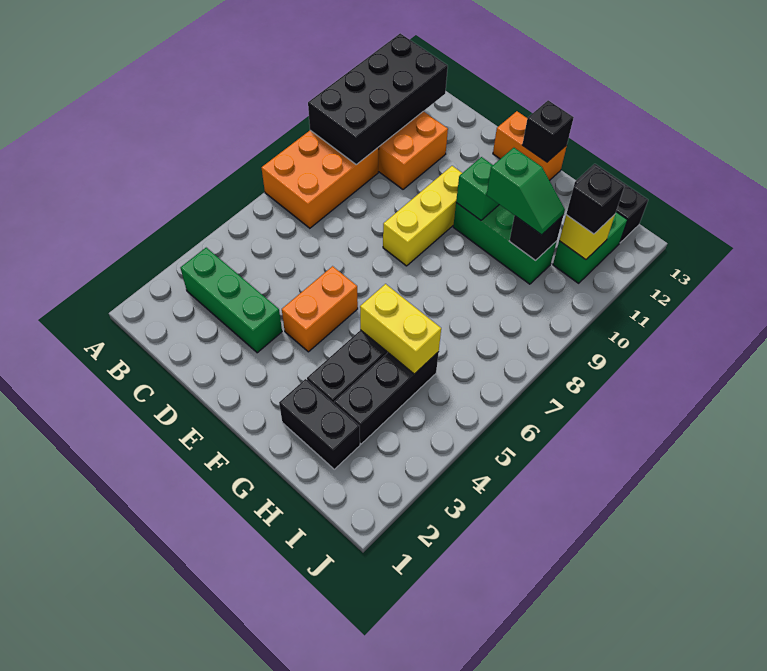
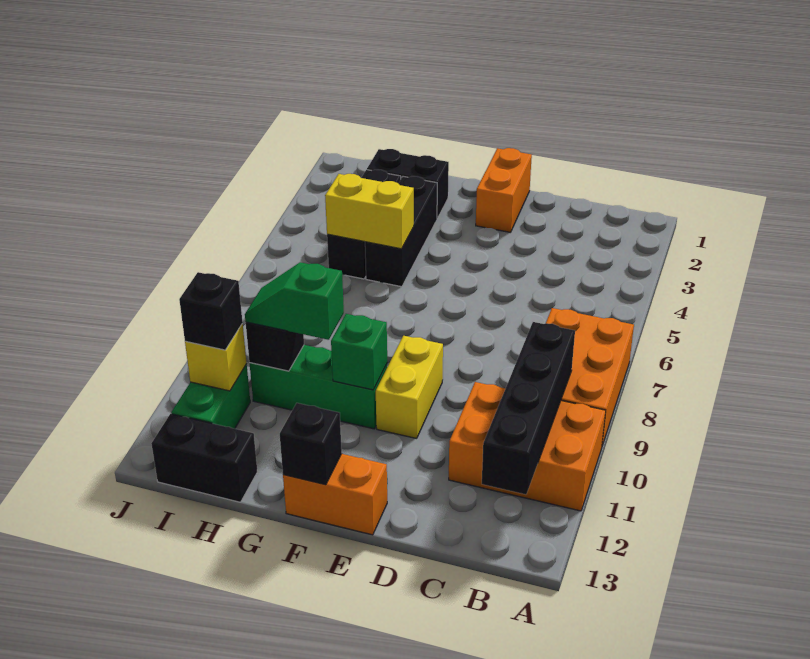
black brick A9:B12 level 2 -> black brick B9:B12 level 2
green brick B3:D3 level 1 -> none
orange brick E4:E5 level 1 -> orange brick E1:E2 level 1
yellow brick E8:E10 level 1 -> yellow brick E9:E10 level 1

